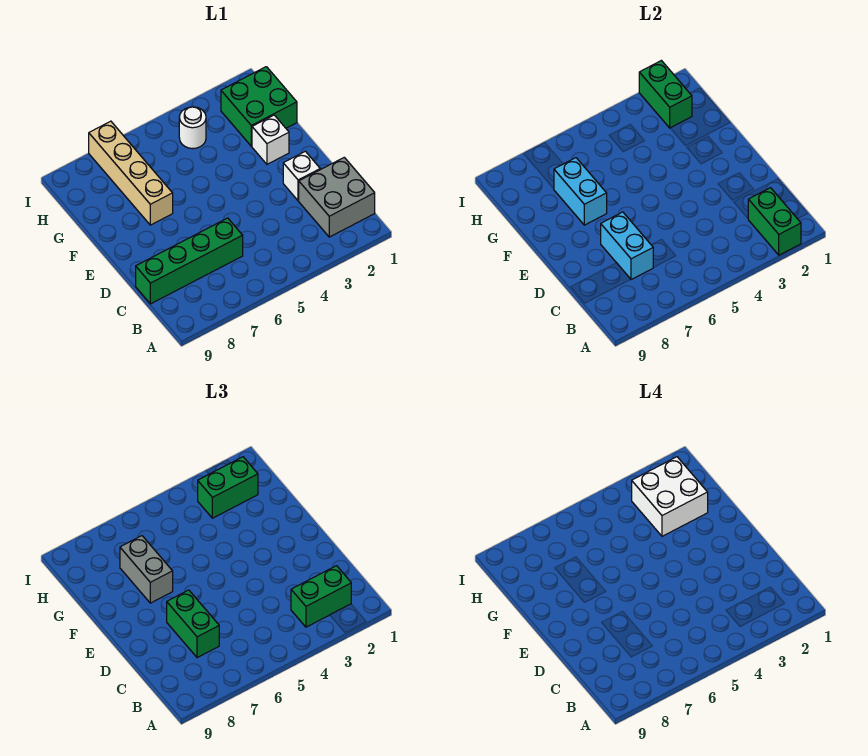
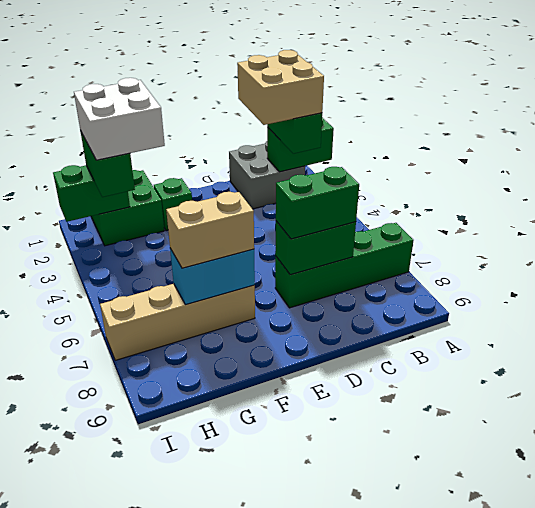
none -> tan brick B2:C3 level 4
green brick C6:C9 level 1 -> green brick A7:D7 level 1
cyan brick C7:D7 level 2 -> green brick C7:D7 level 2
white brick D2 level 1 -> none
white brick F2 level 1 -> green brick F2 level 1
grey brick F7:G7 level 3 -> tan brick F7:G7 level 3
white round brick H4 level 1 -> none

